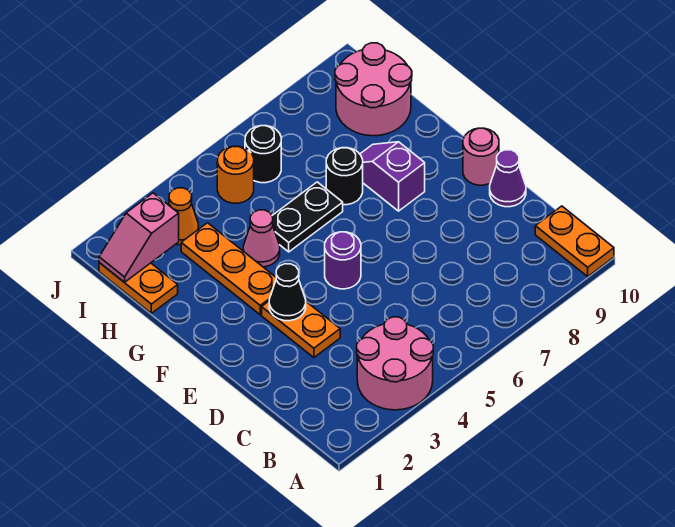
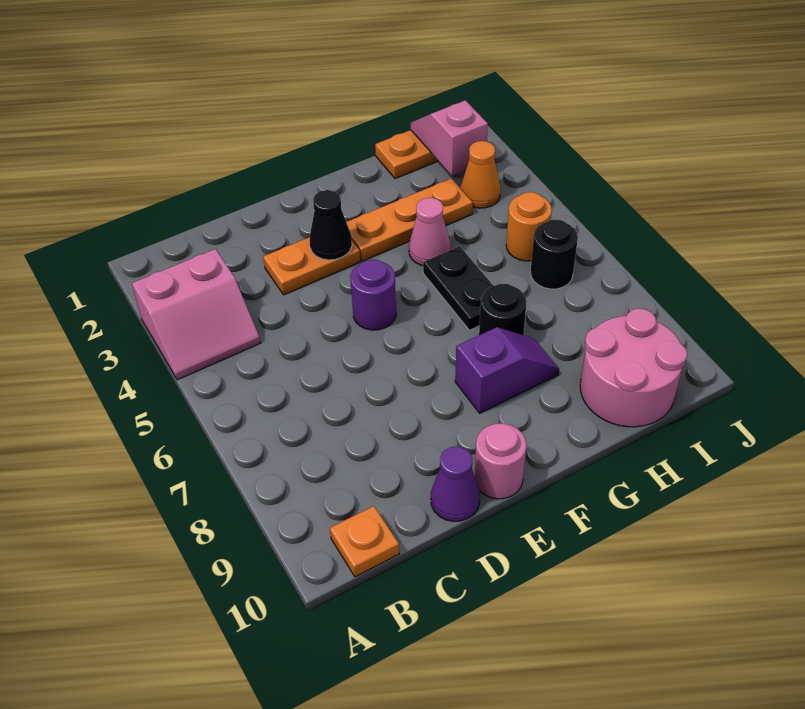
pink round brick A3:B4 level 1 -> pink slope A3:B4 level 1 top 3
orange plate A10:B10 level 1 -> orange plate B10 level 1

